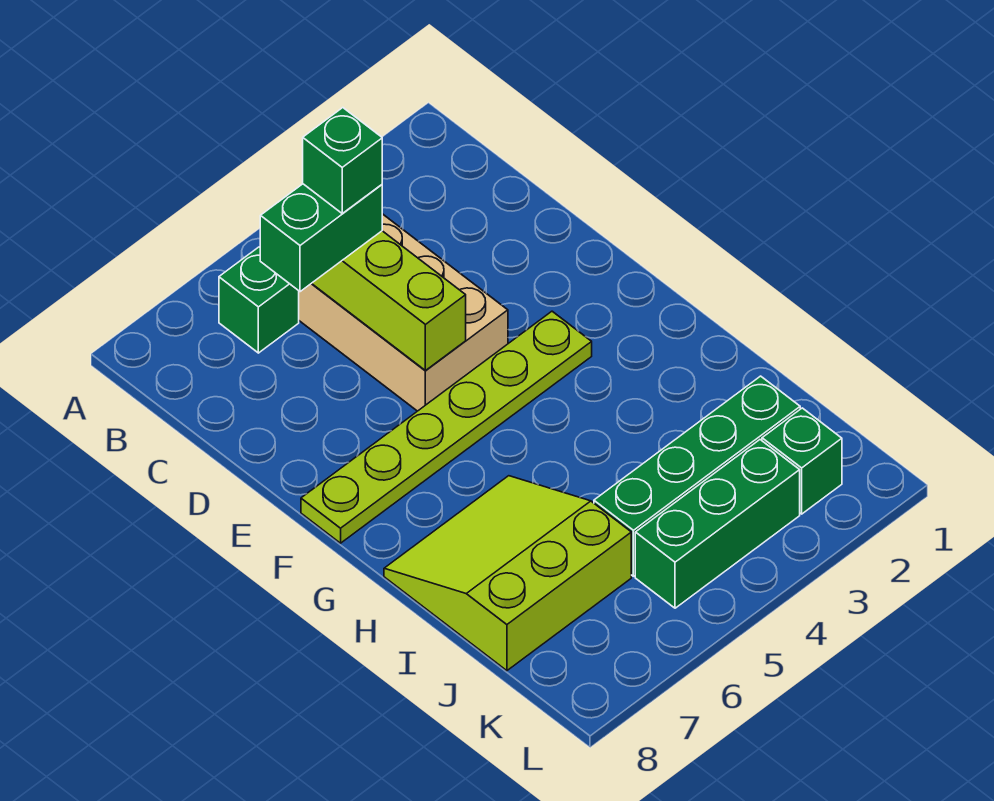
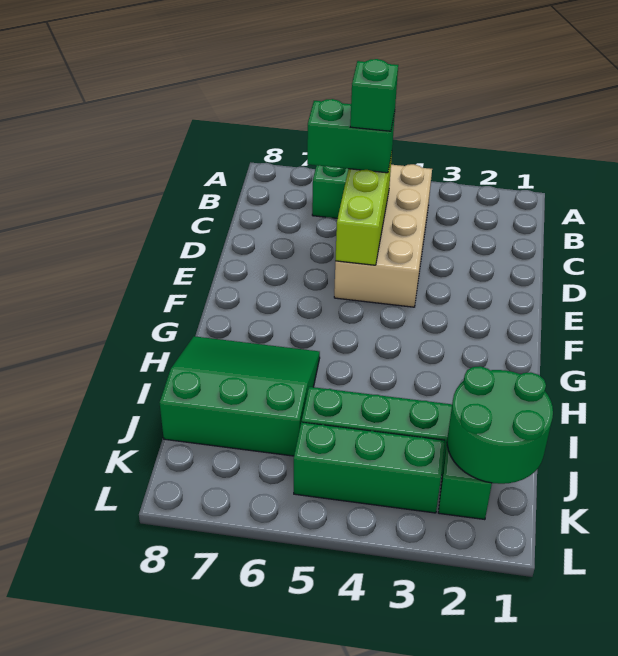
lime plate F3:F8 level 1 -> none
lime slope H6:J8 level 1 top J -> green slope H6:J8 level 1 top J
none -> green round brick J1:K2 level 2

